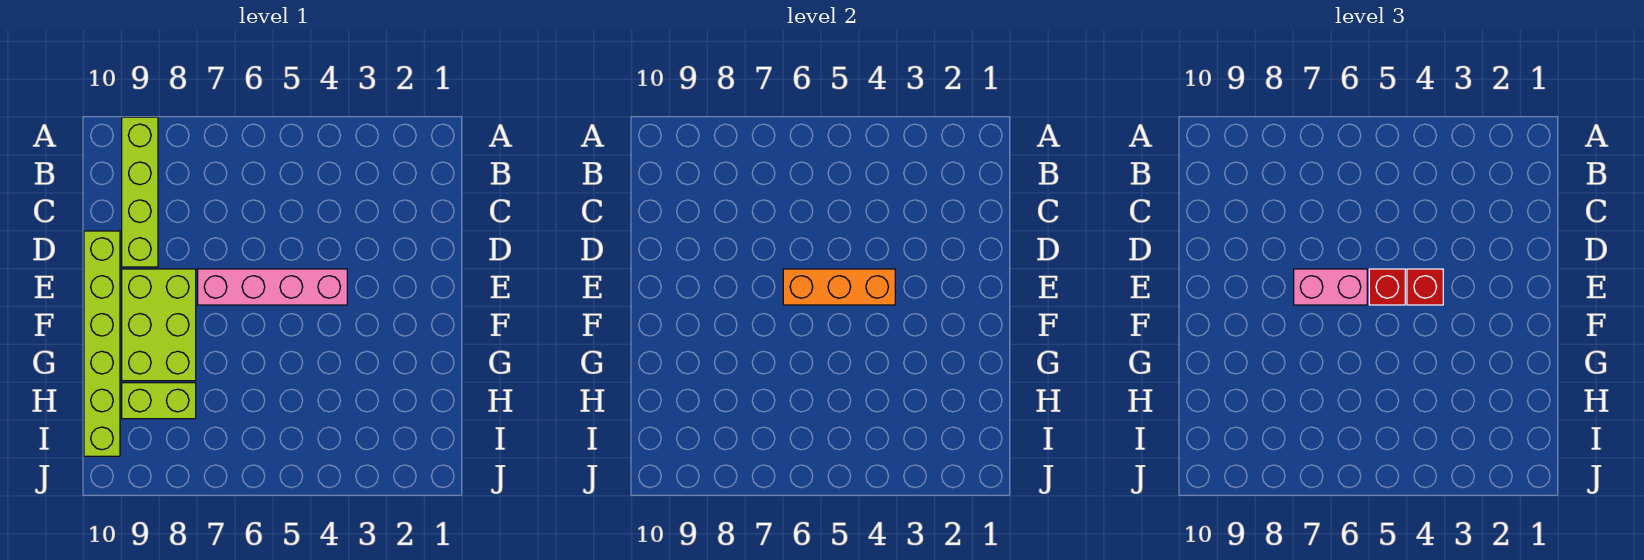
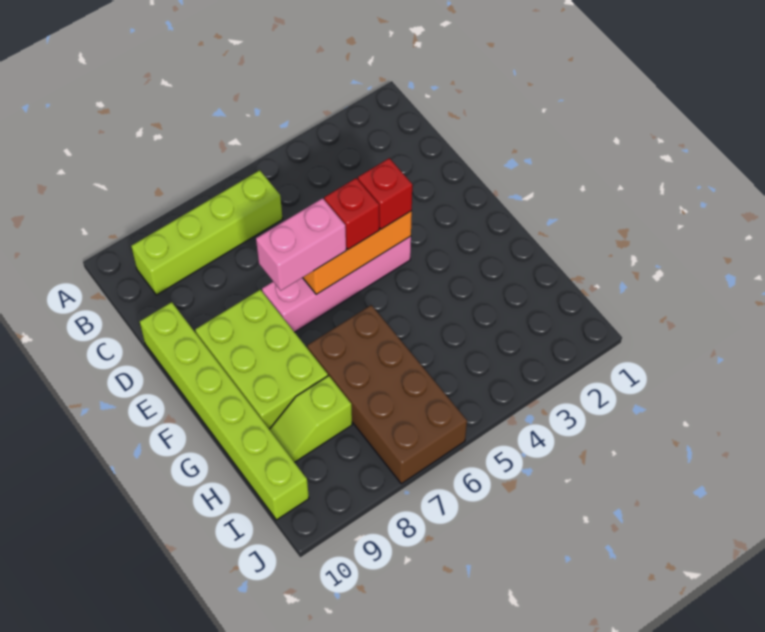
lime brick A9:D9 level 1 -> lime brick B6:B9 level 1
none -> brown brick G6:J7 level 1
lime brick H8:H9 level 1 -> lime slope H8:H9 level 1 top 8

